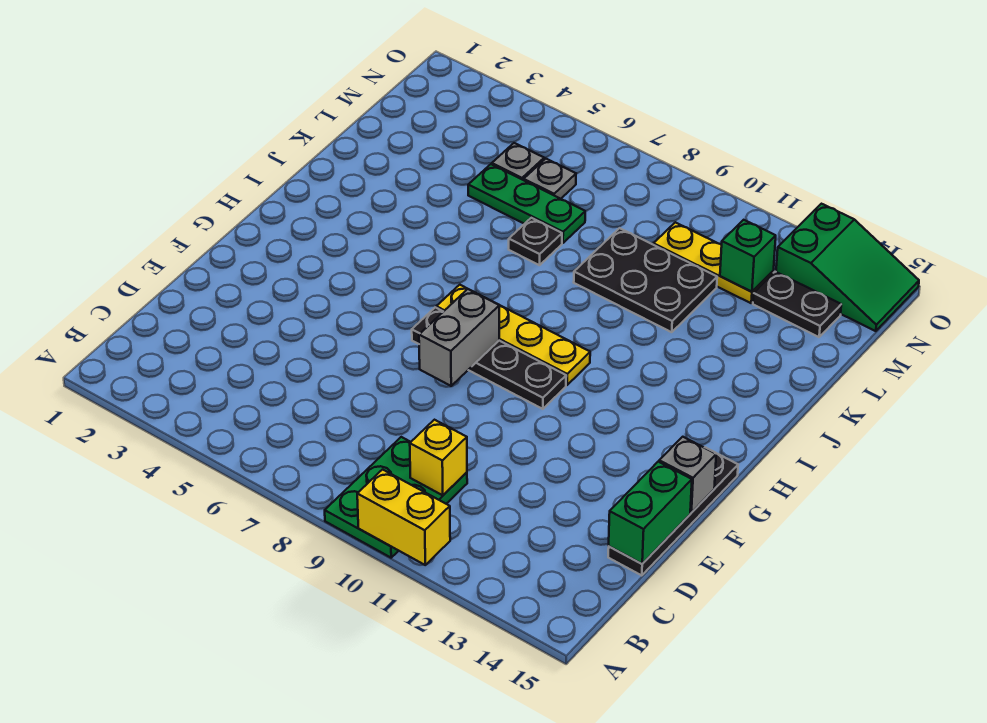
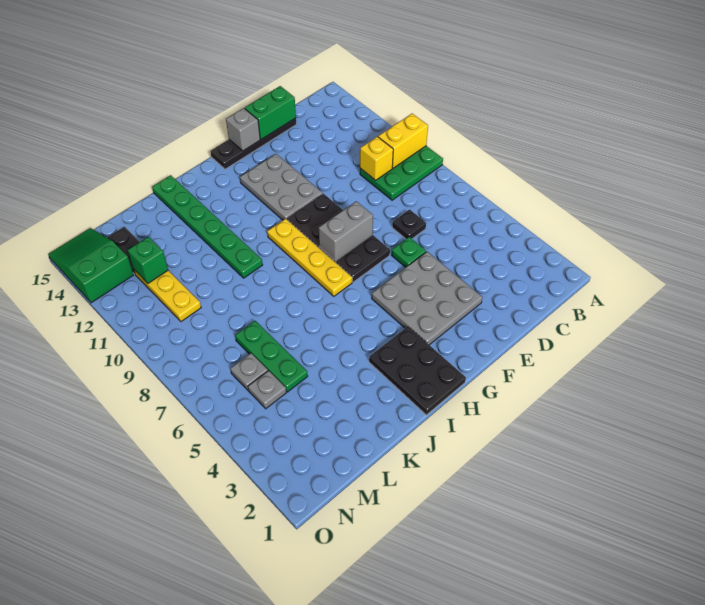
yellow brick A10:A11 level 2 -> yellow brick A10:B10 level 2
none -> grey plate E3:G5 level 1
none -> green plate E6 level 1
none -> grey plate F11:G13 level 1
black plate G7:G10 level 1 -> black plate F7:G10 level 1
none -> green plate J10:J15 level 1
black plate K7 level 1 -> black plate D7 level 1
black plate K9:L11 level 1 -> black plate H1:I3 level 1

